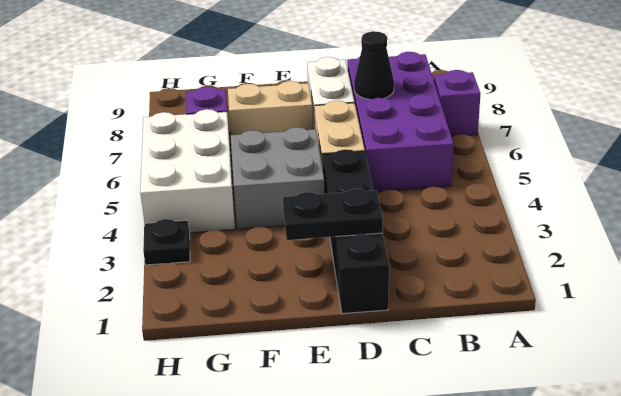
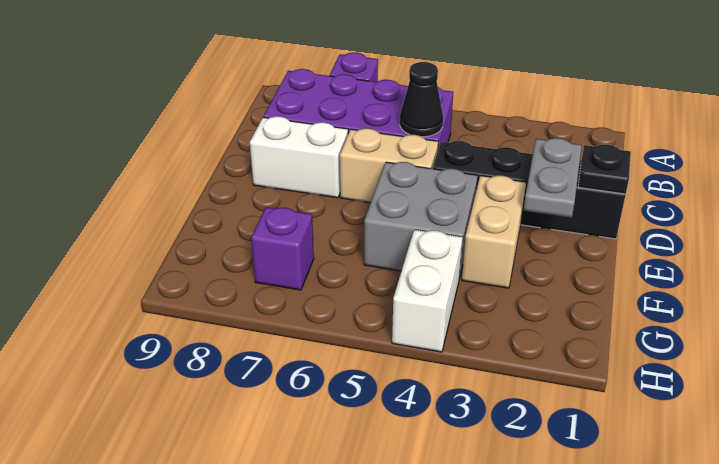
black cone C7 level 2 -> black cone C5 level 2
black plate D2:E2 level 2 -> grey plate D2:E2 level 2
tan brick E7:F7 level 1 -> tan brick E3:F3 level 1
white brick G4:H6 level 1 -> white brick G4:H4 level 1
black plate H3 level 1 -> black plate D1 level 2

